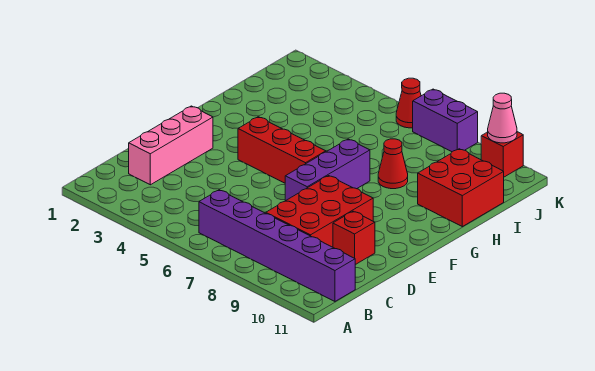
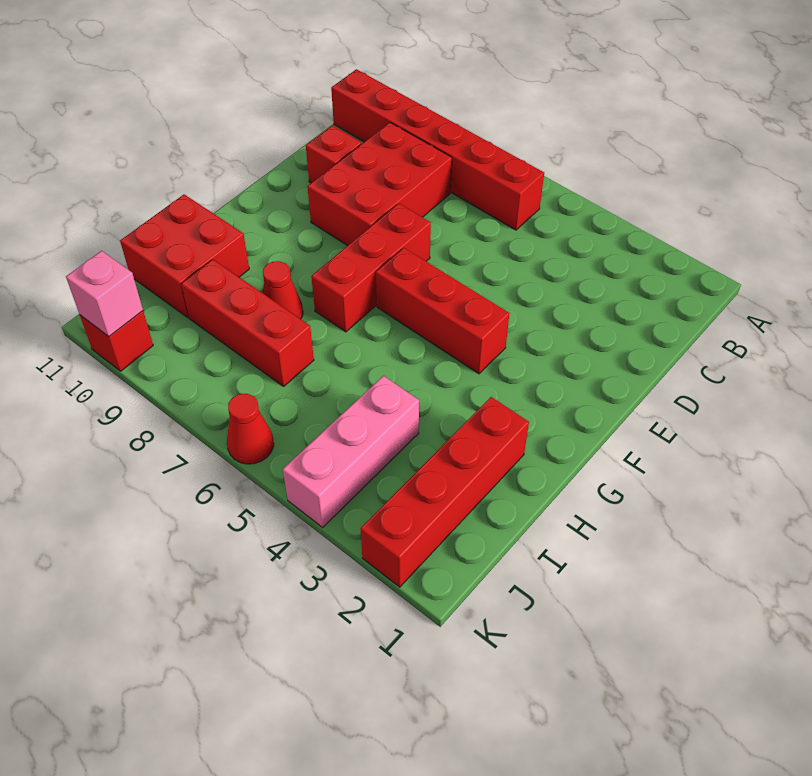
purple brick B6:B11 level 1 -> red brick B6:B11 level 1
pink brick C2:E2 level 1 -> pink brick I4:K4 level 1
purple brick E7:G7 level 1 -> red brick E7:G7 level 1
none -> red brick H2:K2 level 1
none -> red brick I7:I9 level 1
purple brick K7:K8 level 1 -> none
pink cone K10 level 2 -> pink brick K10 level 2

